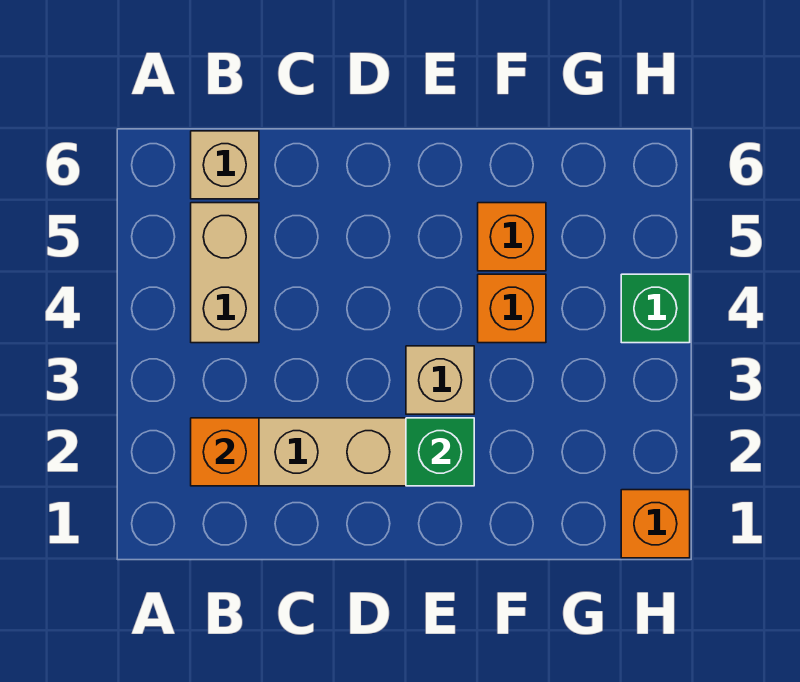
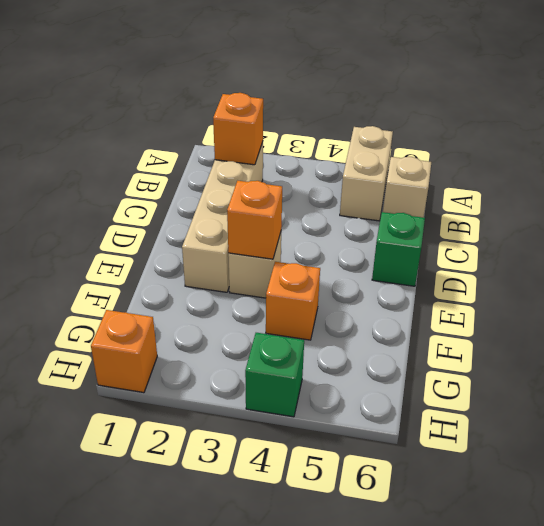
tan brick B4:B5 level 1 -> tan brick A5:B5 level 1
green brick E2 level 2 -> green brick D6 level 1
orange brick F5 level 1 -> orange brick E3 level 2

